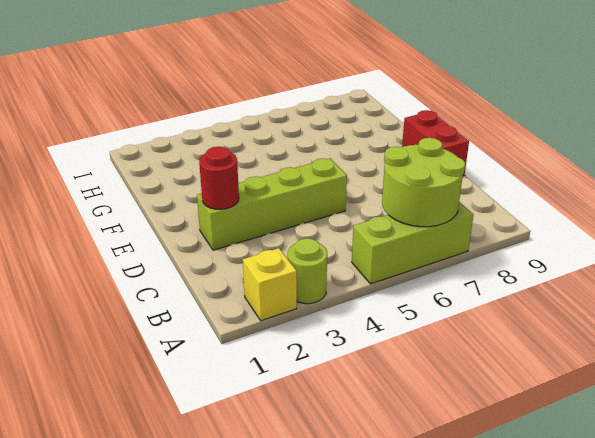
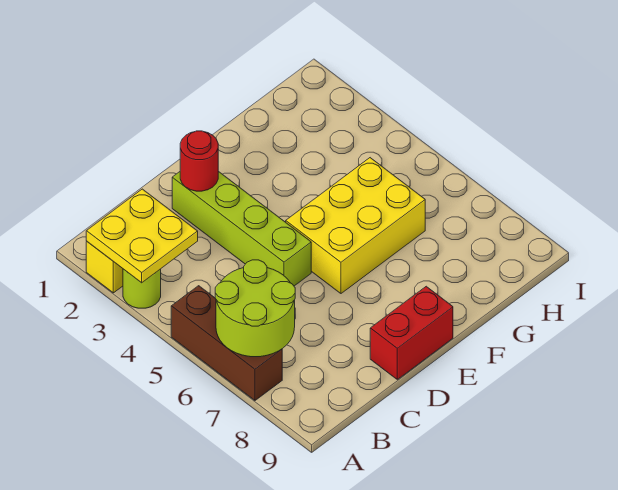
none -> yellow plate A2:B3 level 2
lime brick A5:A7 level 1 -> brown brick A5:A7 level 1
none -> yellow brick E5:G6 level 1

